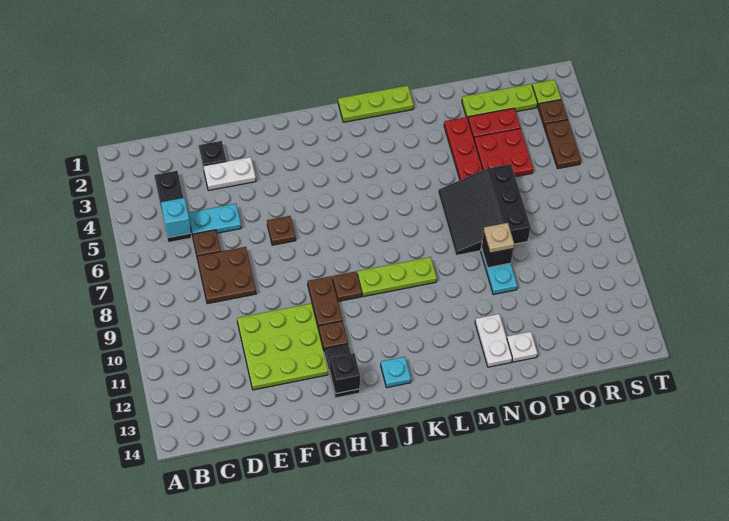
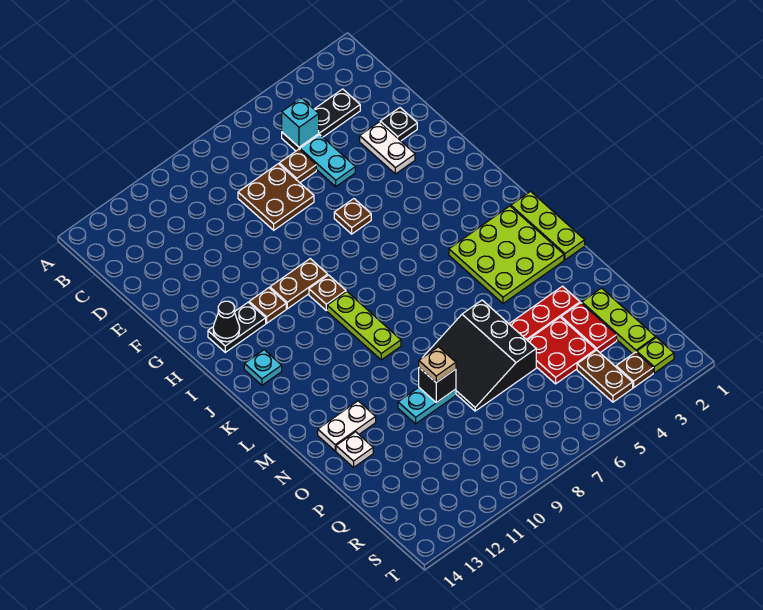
lime plate E10:G12 level 1 -> lime plate K2:M4 level 1
black brick H13 level 2 -> black cone H13 level 2
black slope N6:P8 level 1 top P -> black slope N6:P8 level 1 top 6
brown plate S4:S5 level 1 -> brown plate R4:S4 level 1

